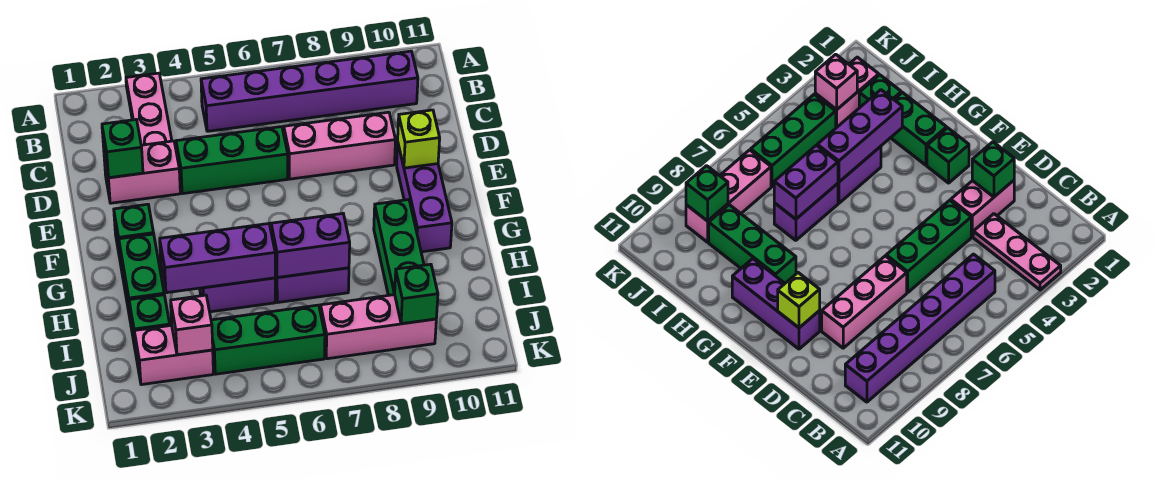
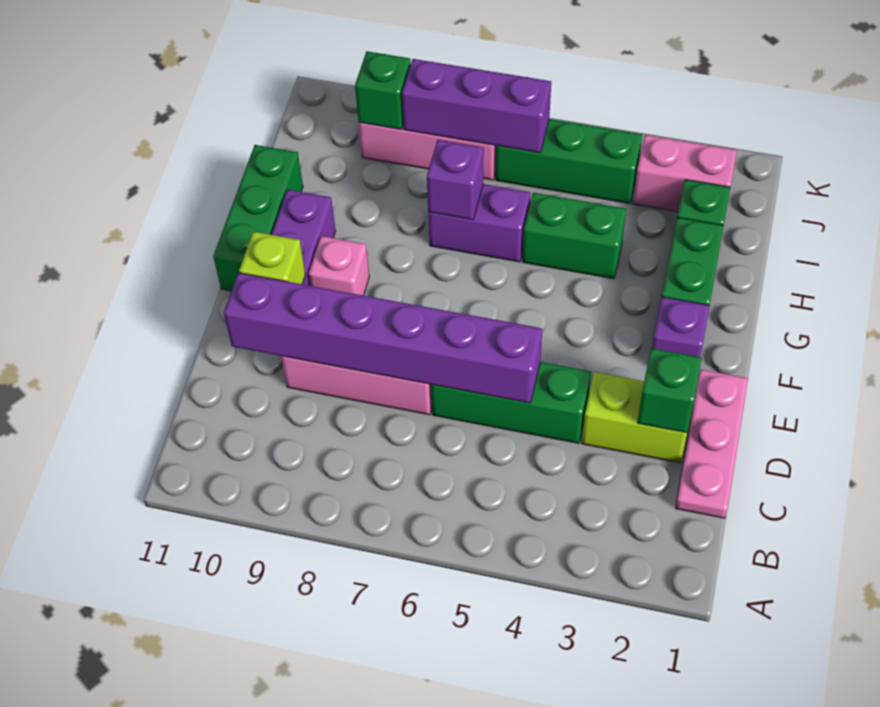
pink plate A3:C3 level 1 -> pink plate C1:E1 level 1
purple brick B5:B10 level 1 -> purple brick D5:D10 level 2
pink brick D2:D3 level 1 -> lime brick D2:D3 level 1
green brick F2 level 1 -> purple brick F2 level 1
green brick G9:I9 level 1 -> green brick F11:H11 level 1
purple brick H3:H5 level 2 -> purple brick J6:J8 level 2
purple brick H4:H5 level 1 -> green brick H4:H5 level 1
purple brick H6:H7 level 2 -> purple brick H7 level 2
pink brick J3 level 2 -> pink brick F9 level 1

